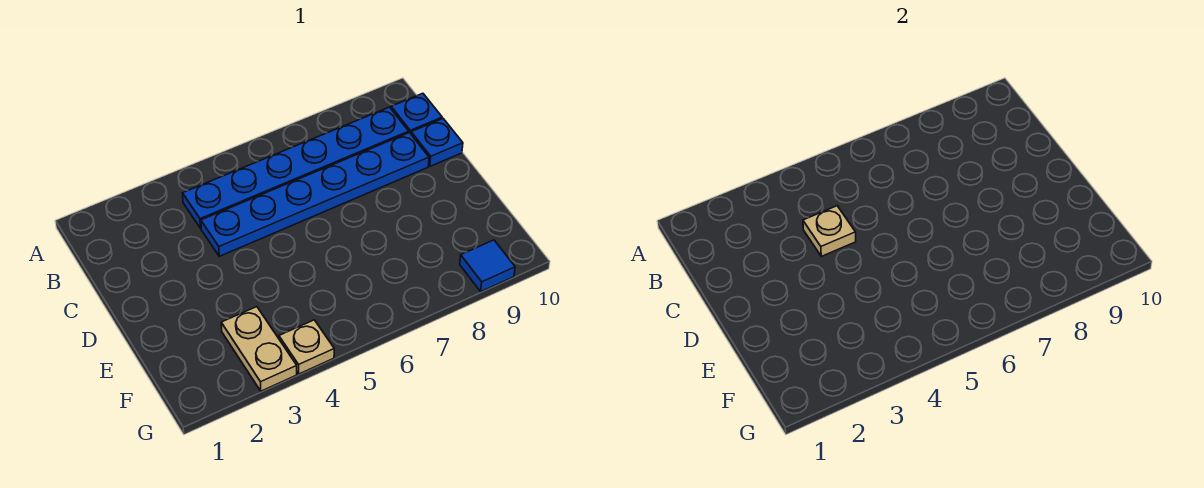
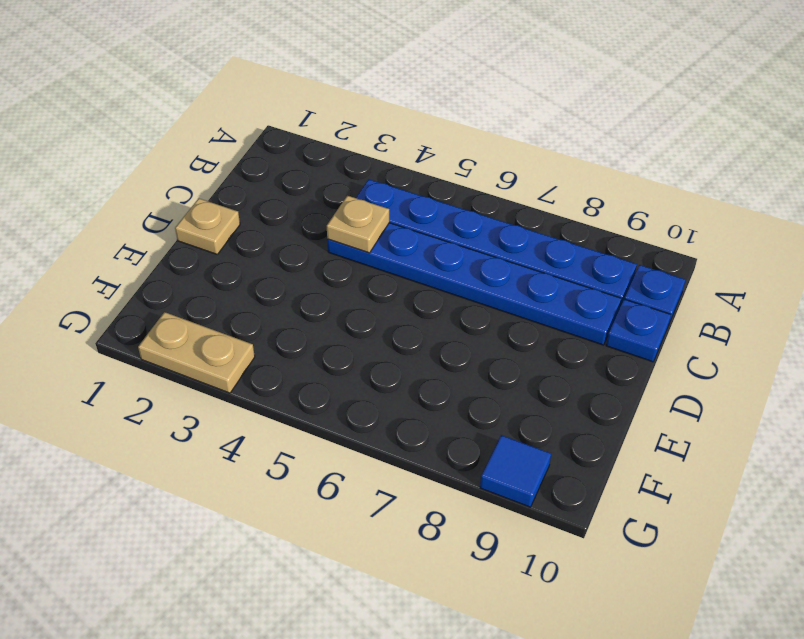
tan plate F3:G3 level 1 -> tan plate G2:G3 level 1
tan plate G4 level 1 -> tan plate D1 level 1

